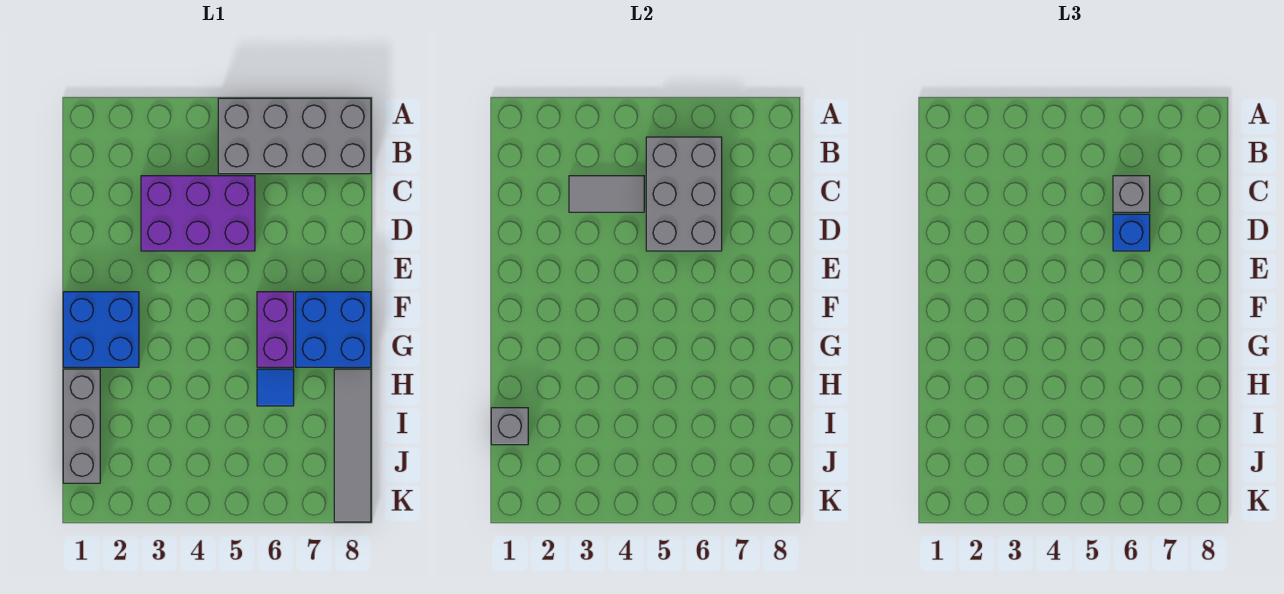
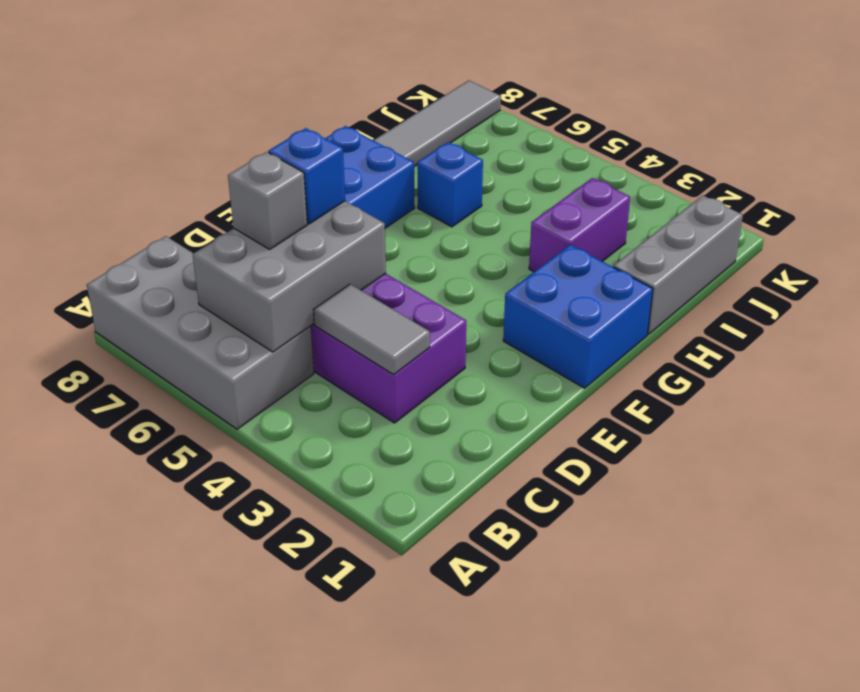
purple brick F6:G6 level 1 -> purple brick H3:I3 level 1
blue tile H6 level 1 -> blue brick H6 level 1
grey brick I1 level 2 -> none

